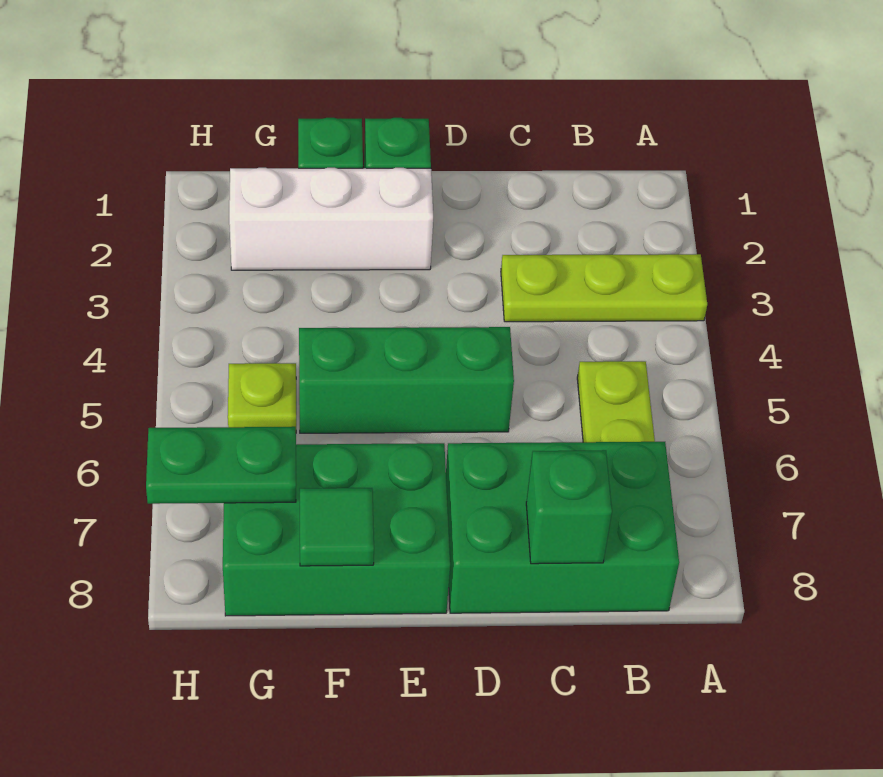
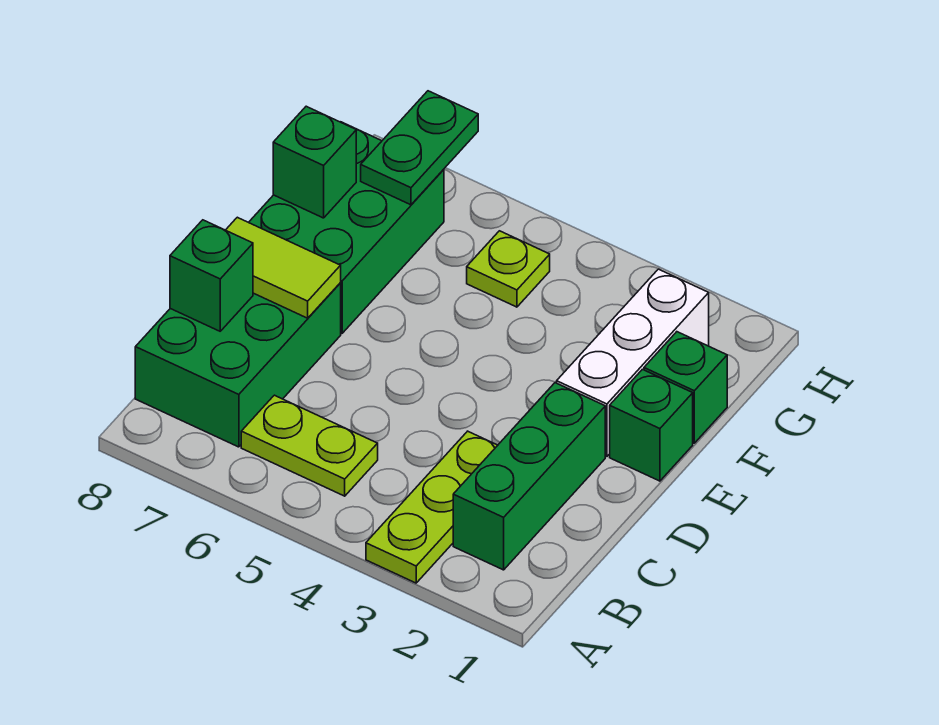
green brick D5:F5 level 1 -> green brick B2:D2 level 1
none -> lime tile D7:D8 level 2
green tile F8 level 2 -> green brick F8 level 2

